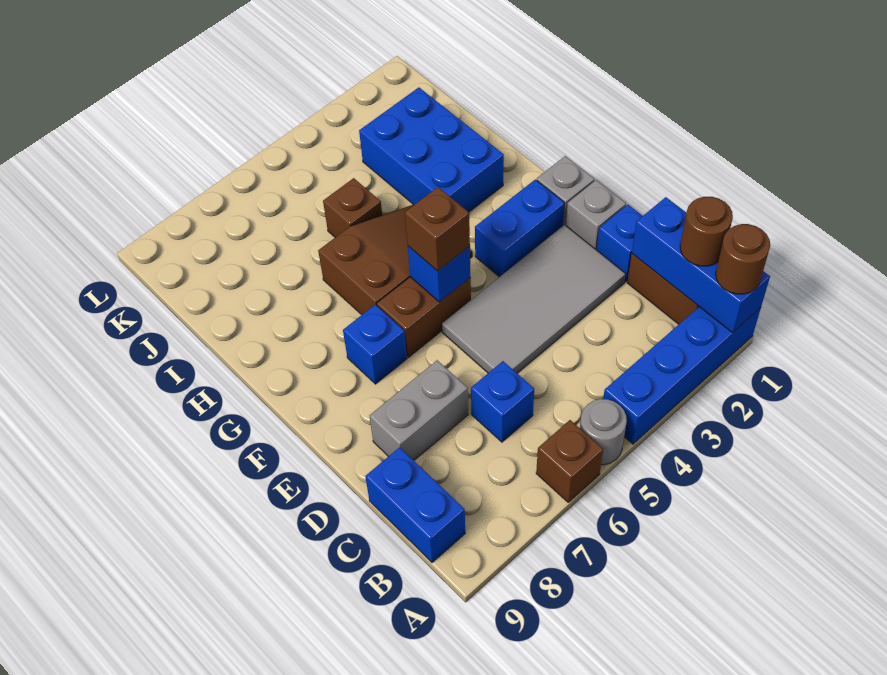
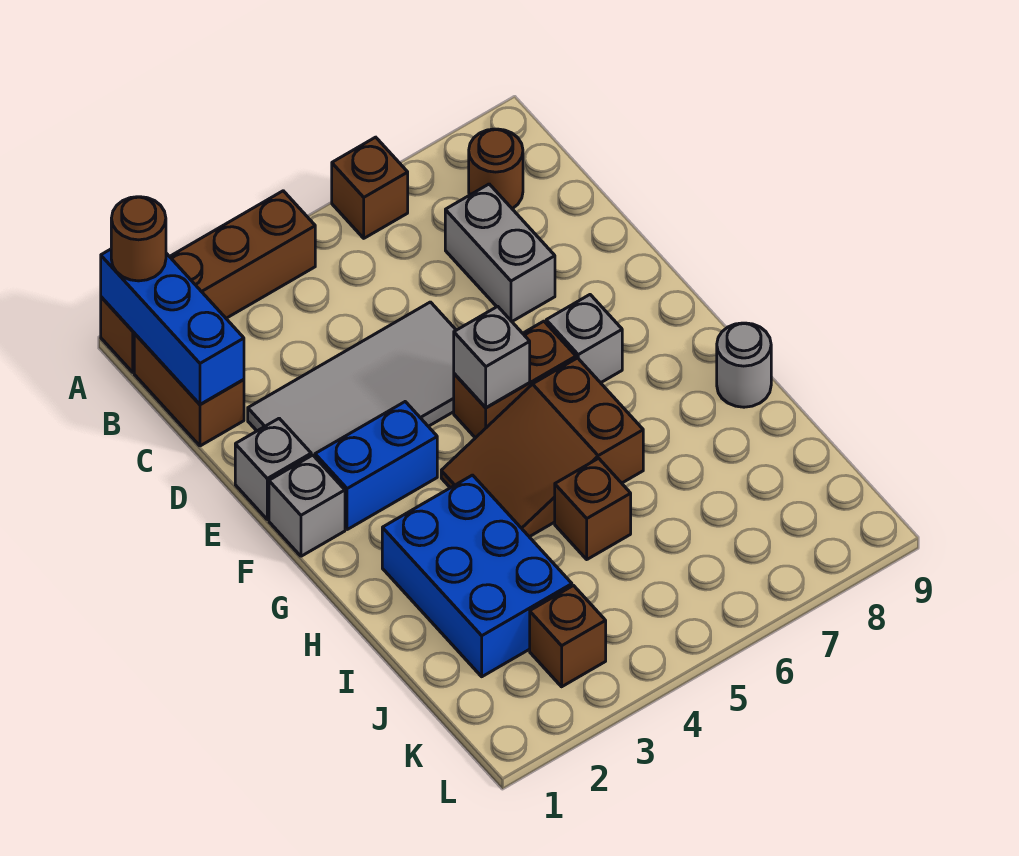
blue brick A1:A4 level 1 -> brown brick A1:A4 level 1
grey round brick A5 level 1 -> grey round brick H9 level 1
brown round brick B1 level 3 -> brown round brick B8 level 1
blue brick B9:C9 level 1 -> none
blue brick C6 level 1 -> none
blue brick D1 level 1 -> none
grey brick D7:D8 level 1 -> grey brick C7:D7 level 1
blue brick F5 level 2 -> grey brick F5 level 2
brown brick F5 level 3 -> brown brick K3 level 1
blue brick F7 level 1 -> grey brick F7 level 1

